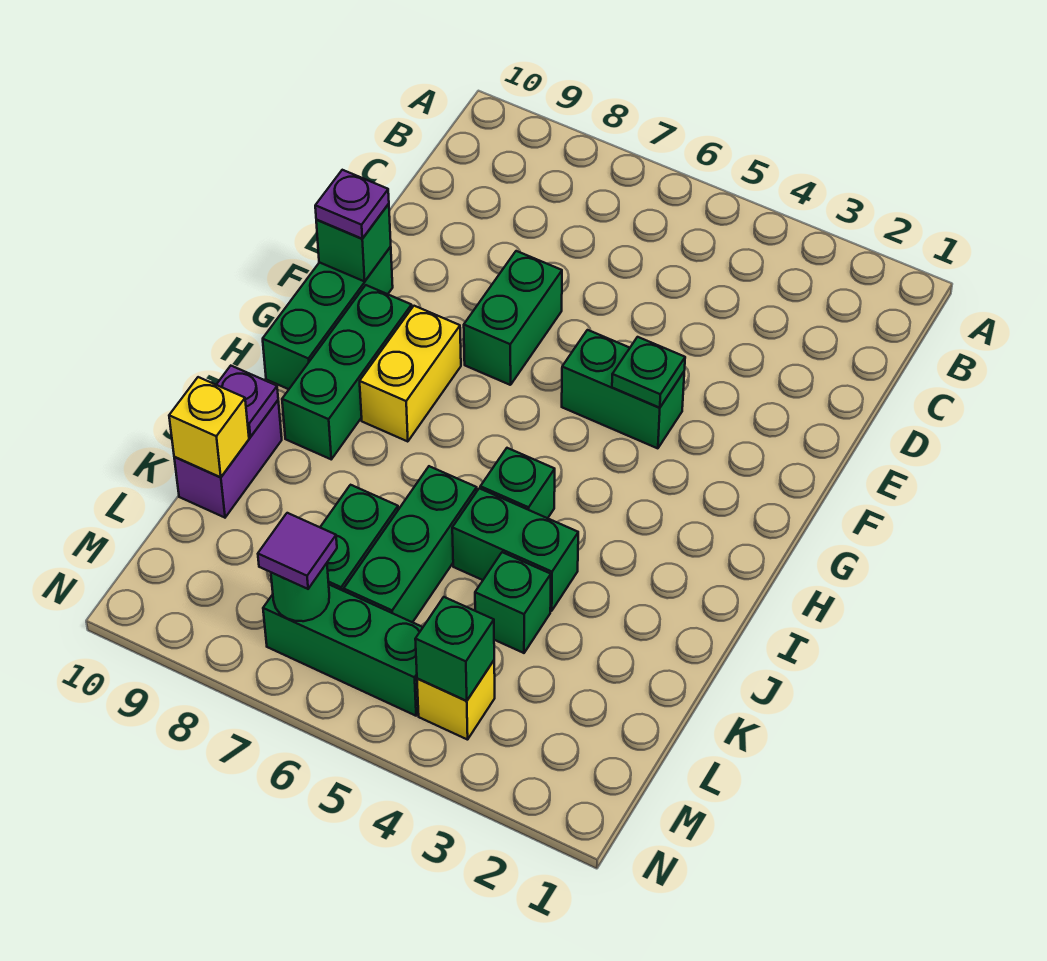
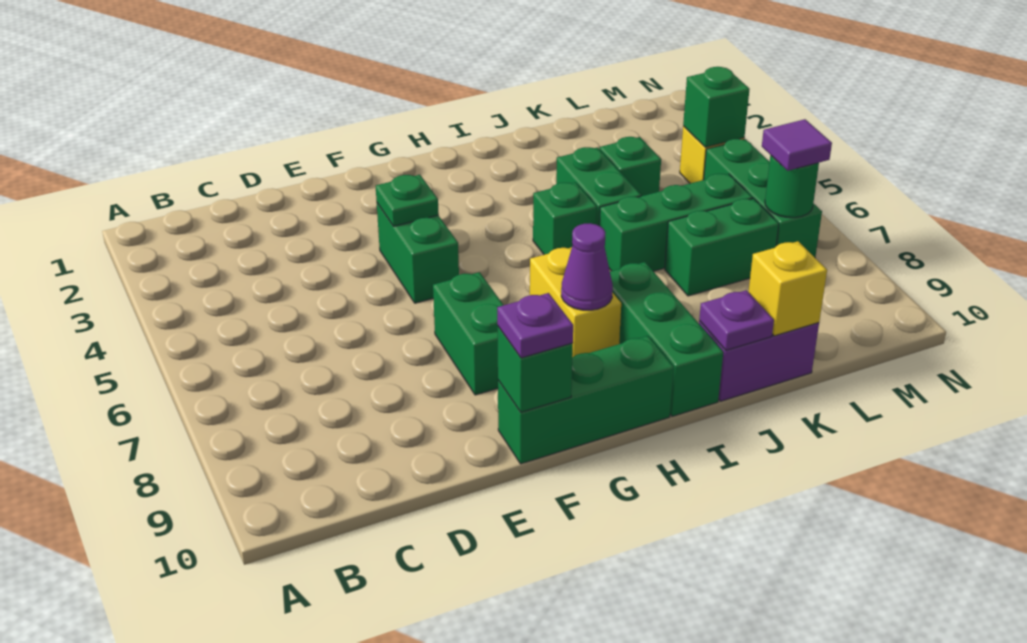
green brick E7:F7 level 1 -> green brick F7:F8 level 1
yellow brick G8:H8 level 1 -> yellow brick H7:H8 level 1
green brick G9:I9 level 1 -> green brick I8:I10 level 1
none -> purple cone H8 level 2

